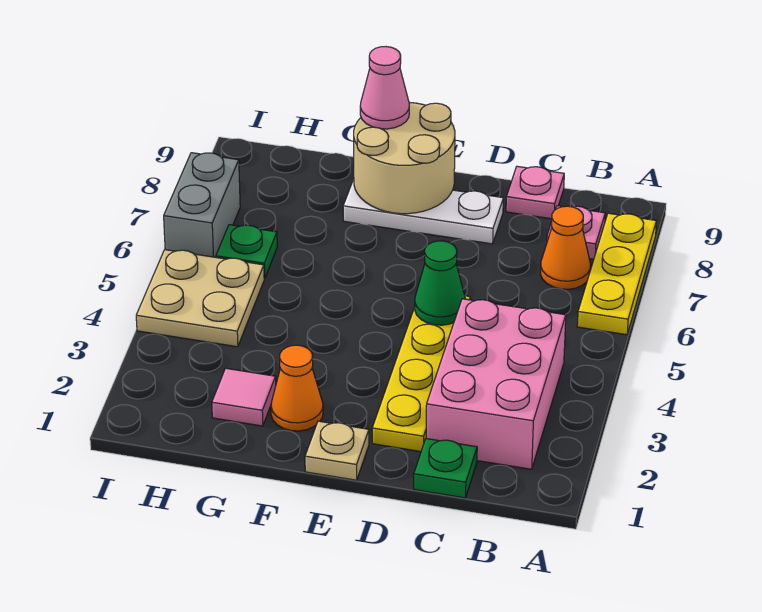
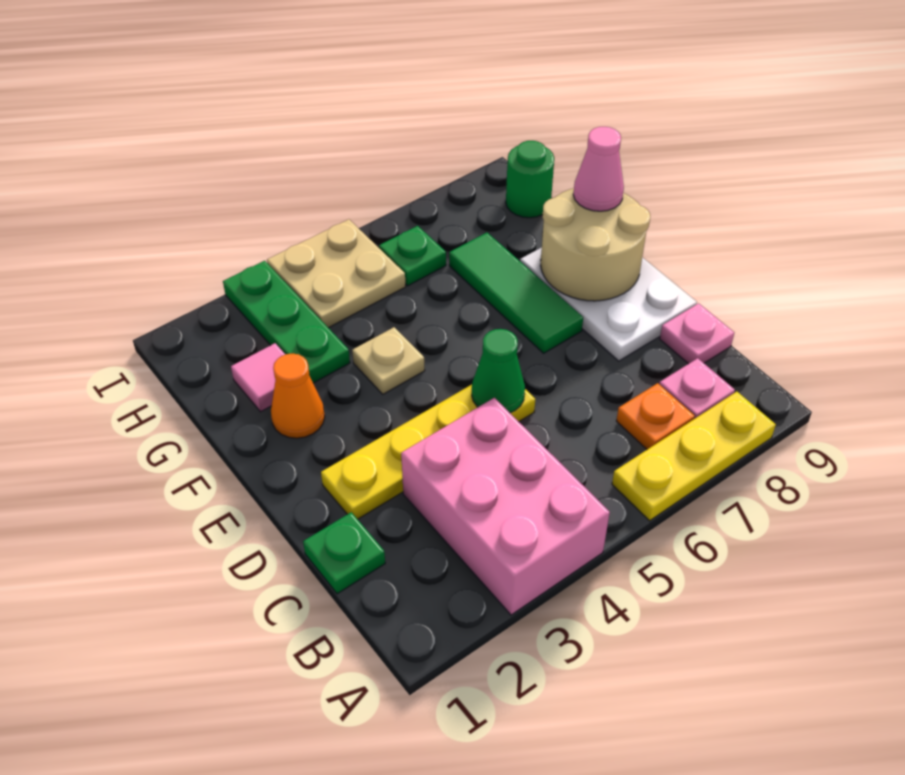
pink brick B2:C4 level 1 -> pink brick A3:C4 level 1
orange cone B7 level 1 -> orange plate B7 level 1
white plate D8:F8 level 1 -> white plate D8:F9 level 1
tan plate E1 level 1 -> tan plate F4 level 1
none -> green tile E7:G7 level 1
none -> green plate G3:I3 level 1
none -> green round brick H9 level 1
grey brick I6:I7 level 1 -> none

